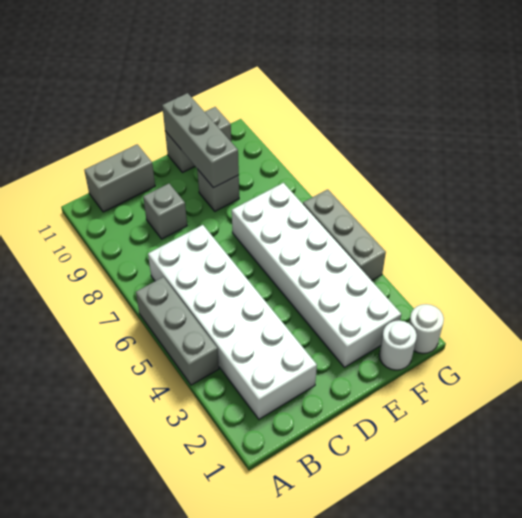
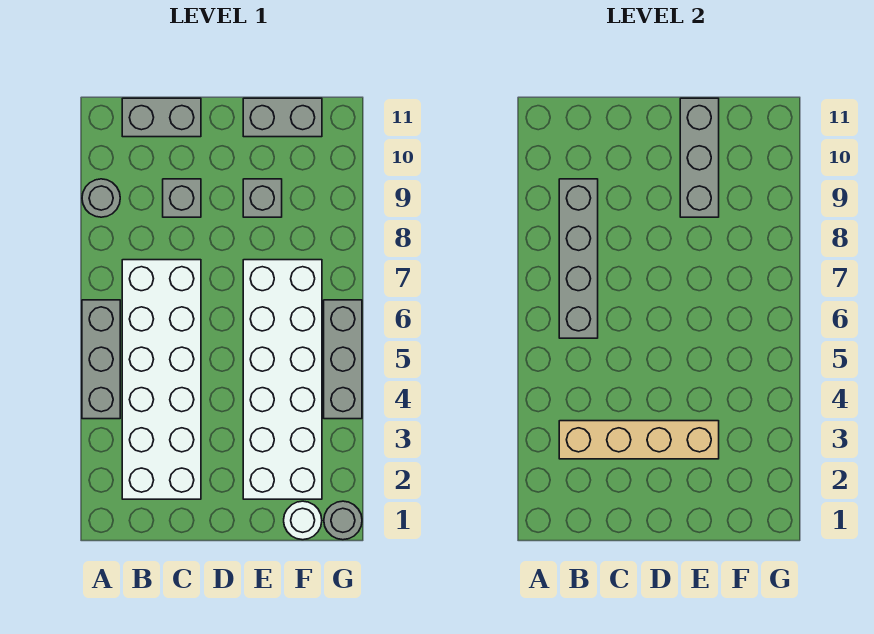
none -> grey round brick A9 level 1
none -> tan brick B3:E3 level 2
none -> grey brick B6:B9 level 2
white round brick G1 level 1 -> grey round brick G1 level 1

